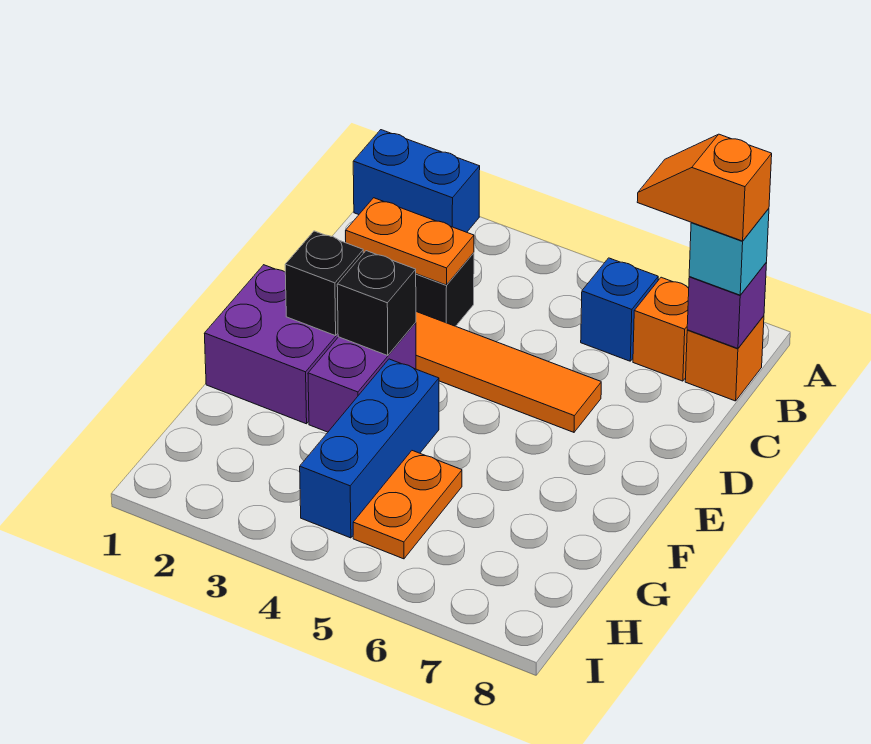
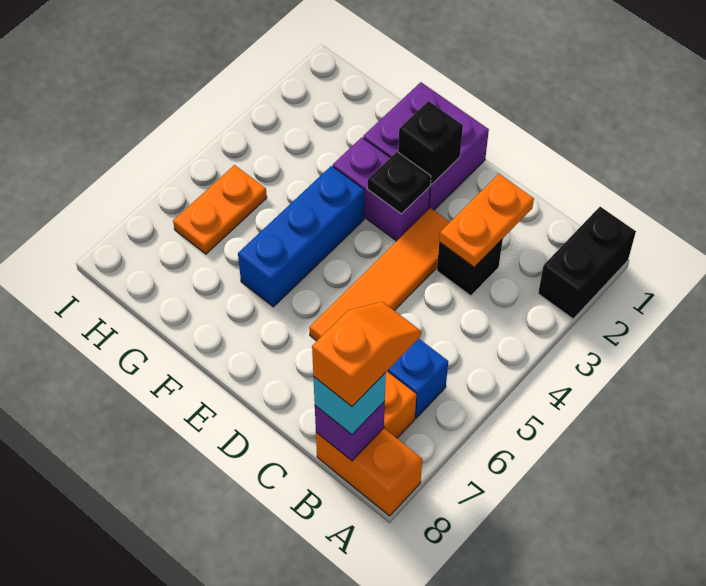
blue brick A1:A2 level 1 -> black brick A1:A2 level 1
orange brick B8 level 1 -> orange brick A8:B8 level 1
black brick E3 level 2 -> black plate E3 level 2
blue brick F4:H4 level 1 -> blue brick F4:F6 level 1
orange plate G5:H5 level 1 -> orange plate H5:H6 level 1

